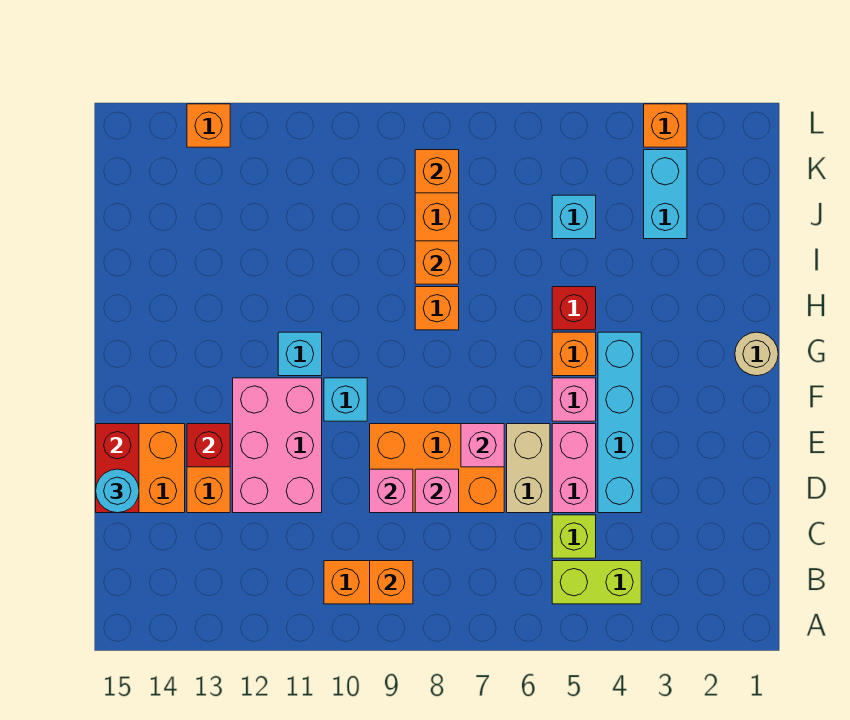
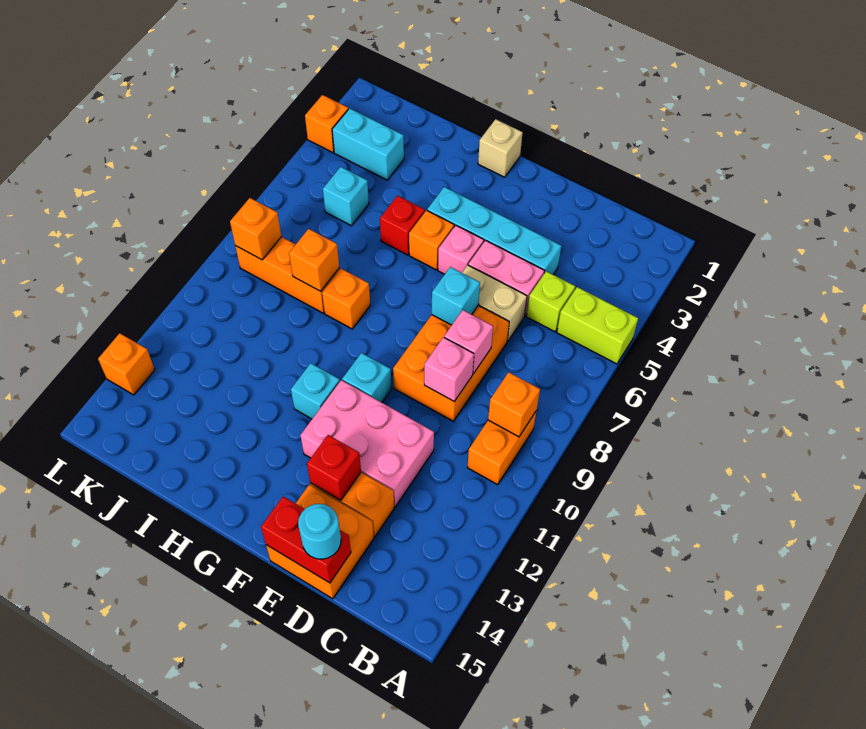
lime brick B4:B5 level 1 -> lime brick A5:B5 level 1
pink brick E7 level 2 -> cyan brick E7 level 2
tan round brick G1 level 1 -> tan brick G1 level 1

